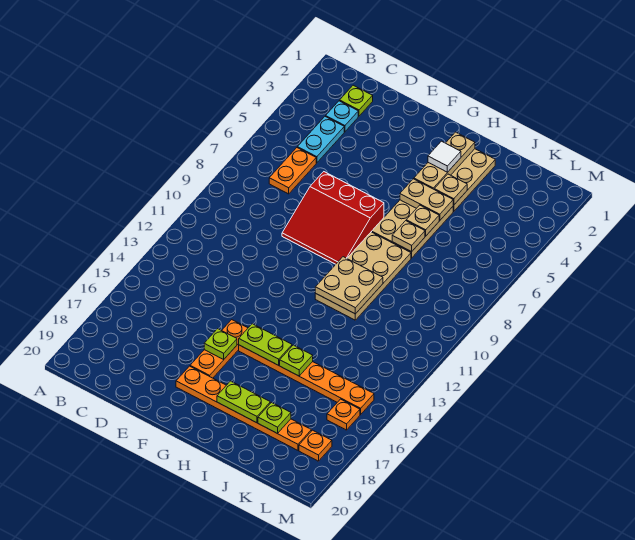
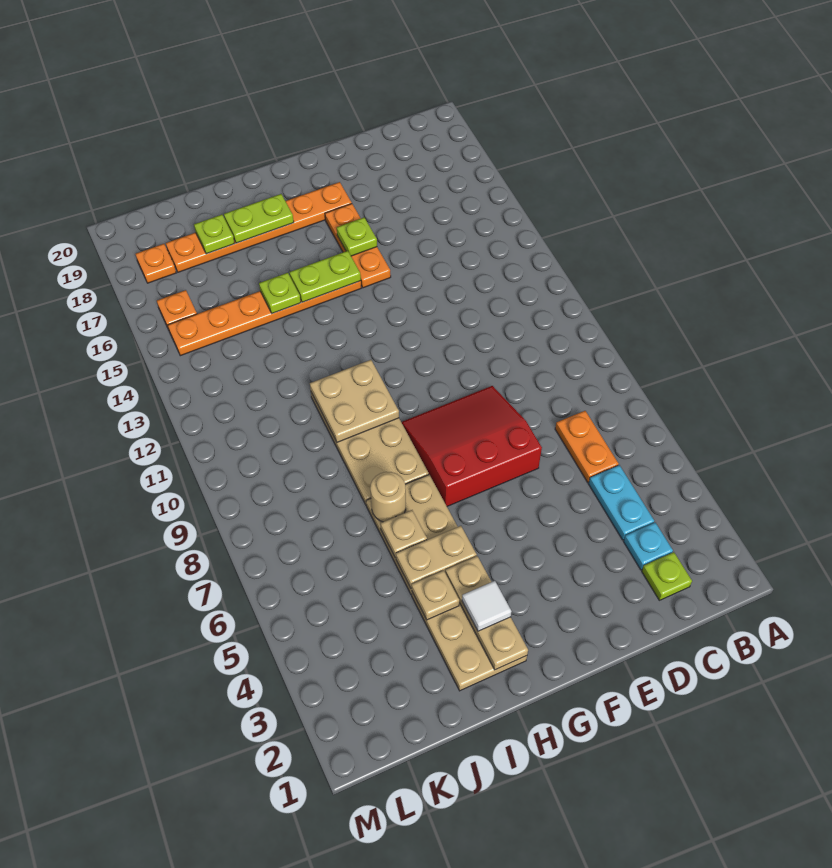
tan plate I7 level 2 -> tan round brick I7 level 2

